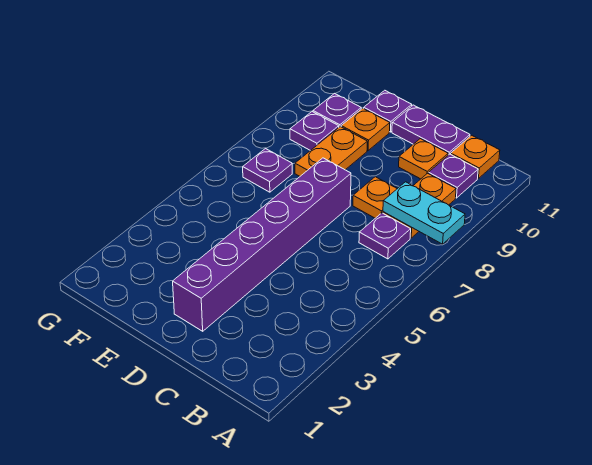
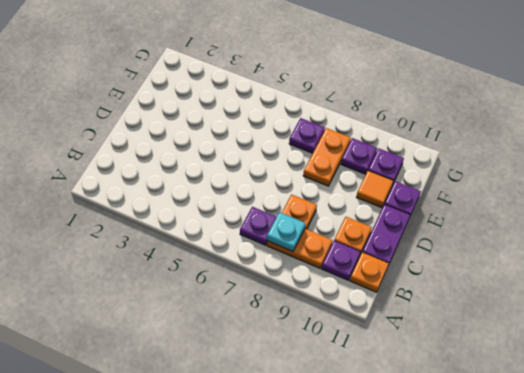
cyan plate A8:B8 level 2 -> cyan plate B8 level 2
purple brick D2:D7 level 1 -> none
orange plate E8:E9 level 1 -> orange plate E8:F8 level 1
orange plate E10 level 1 -> orange tile E10 level 1

